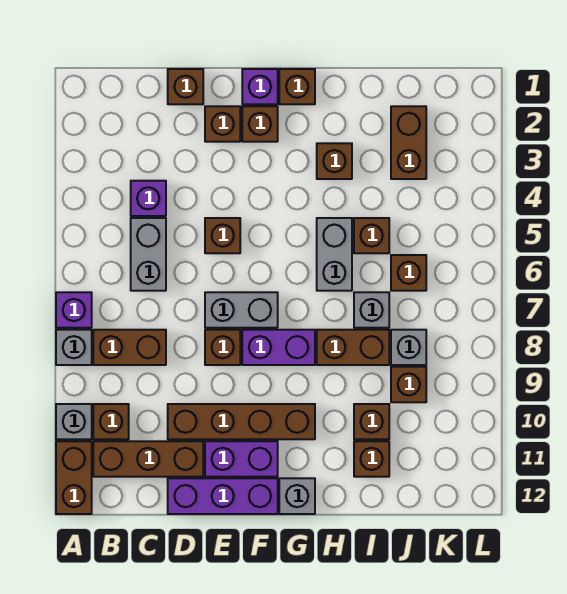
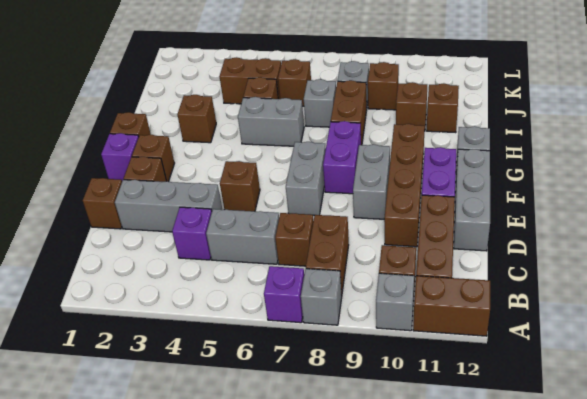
none -> grey brick D2:D4 level 1
purple brick D12:F12 level 1 -> grey brick D12:F12 level 1
brown brick E8 level 1 -> brown brick C7 level 1
none -> grey brick E9:F9 level 1
brown brick J2:J3 level 1 -> brown brick J4:J5 level 1

